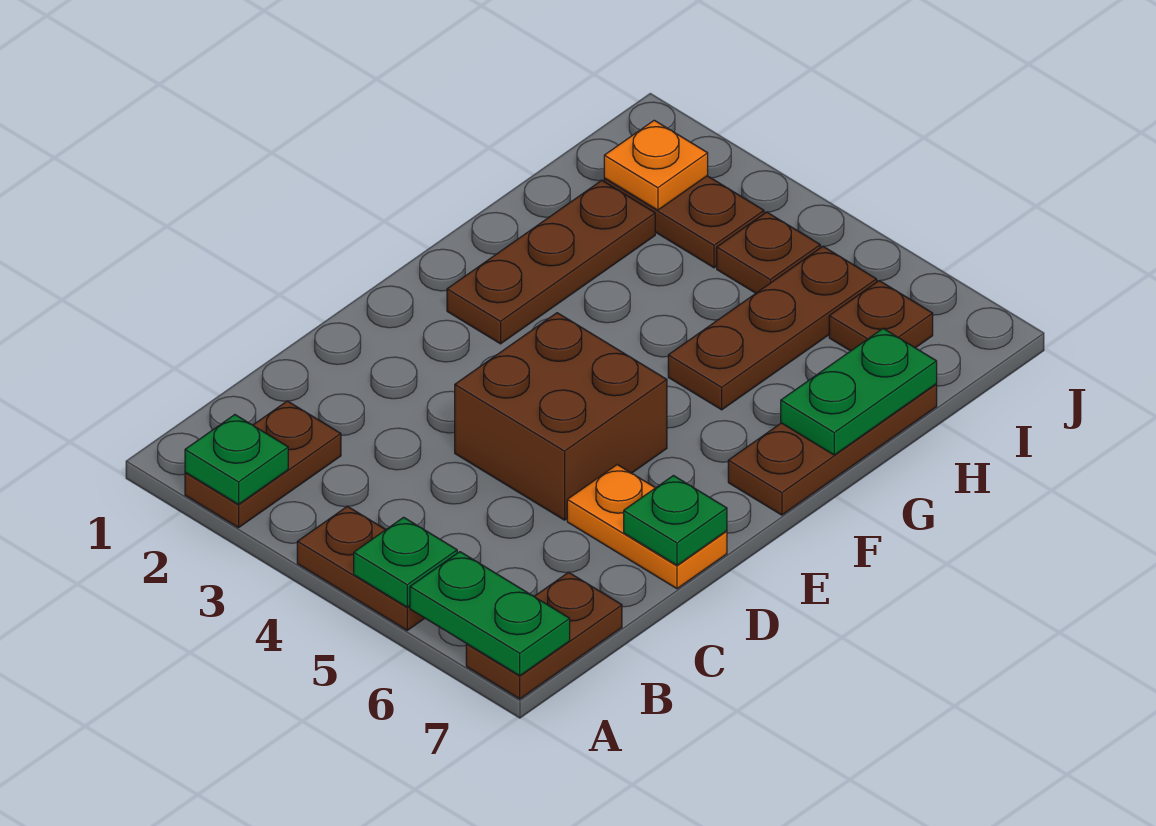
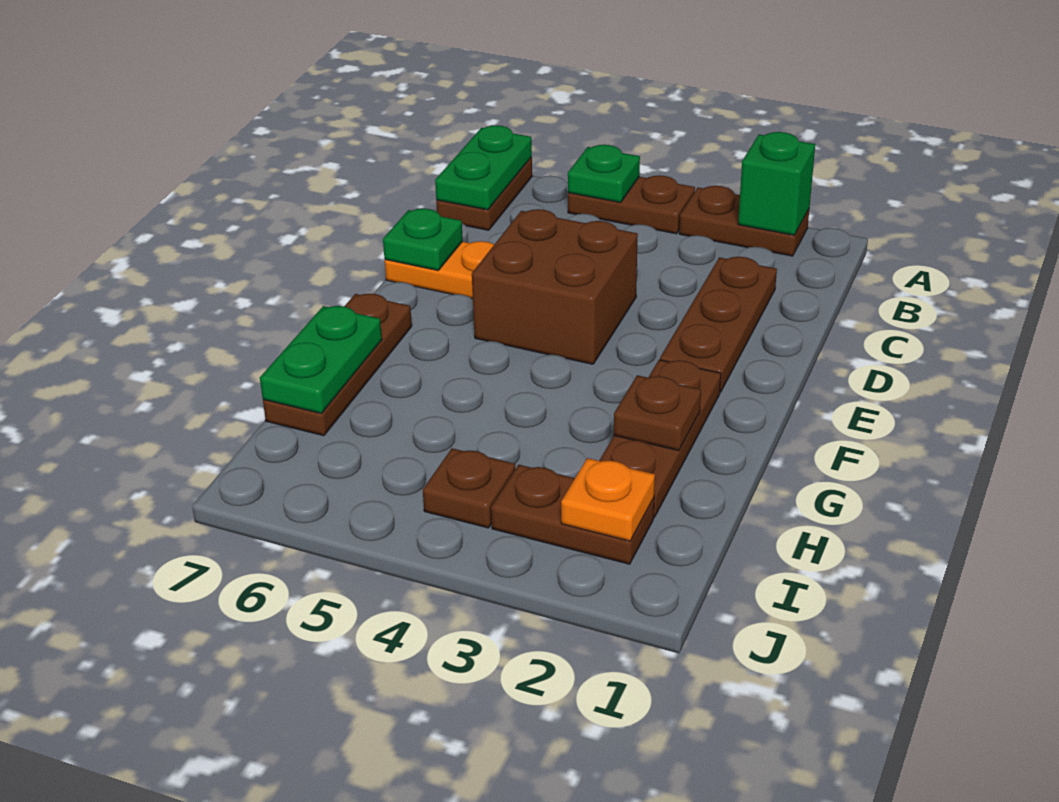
brown plate A2:B2 level 1 -> brown plate A2:A3 level 1
green plate A2 level 2 -> green brick A2 level 2
green plate A6:A7 level 2 -> green plate A7:B7 level 2
brown plate G5:I5 level 1 -> brown plate C2:E2 level 1
brown plate I6 level 1 -> brown plate G2 level 2

